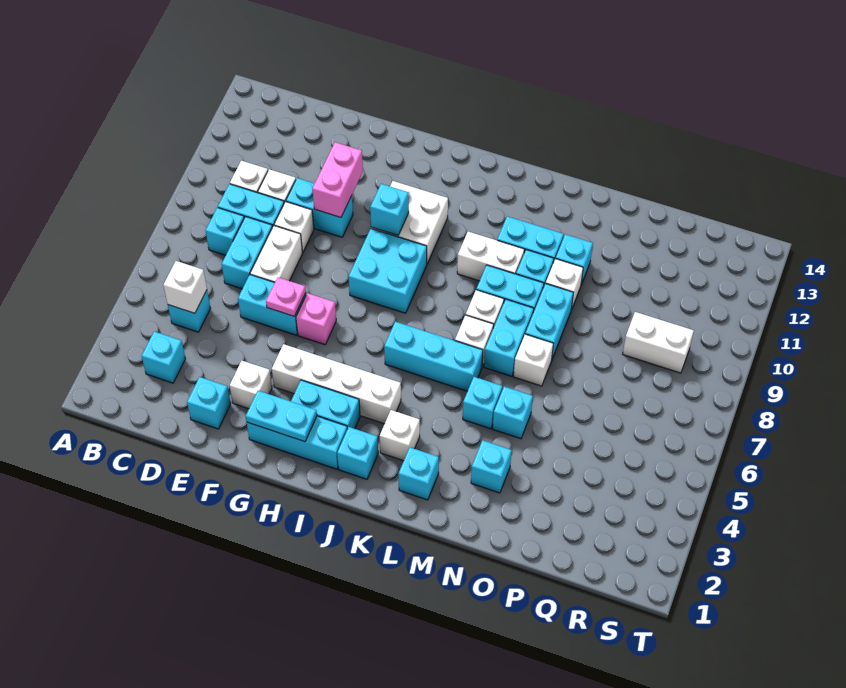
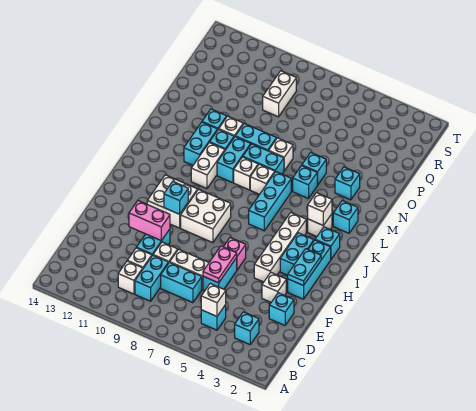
cyan brick C8 level 1 -> none
pink plate F6 level 2 -> pink plate E6:F6 level 2
cyan brick H8:I9 level 1 -> white brick H8:I9 level 1
none -> white brick K3 level 2

